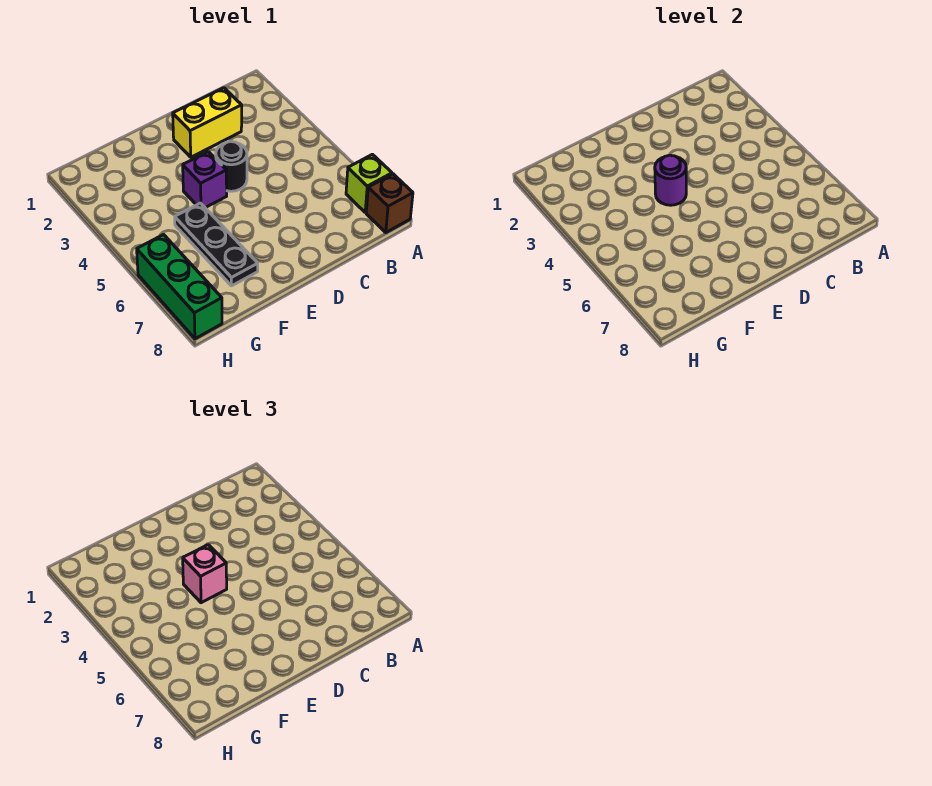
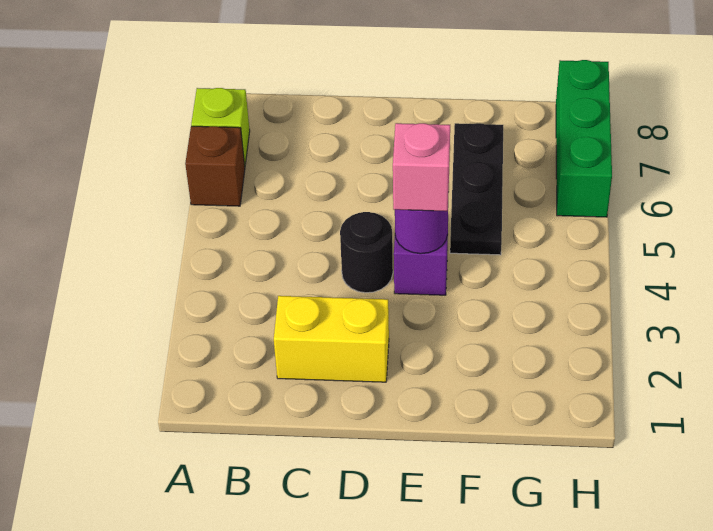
brown brick A8 level 1 -> brown brick A6 level 1

